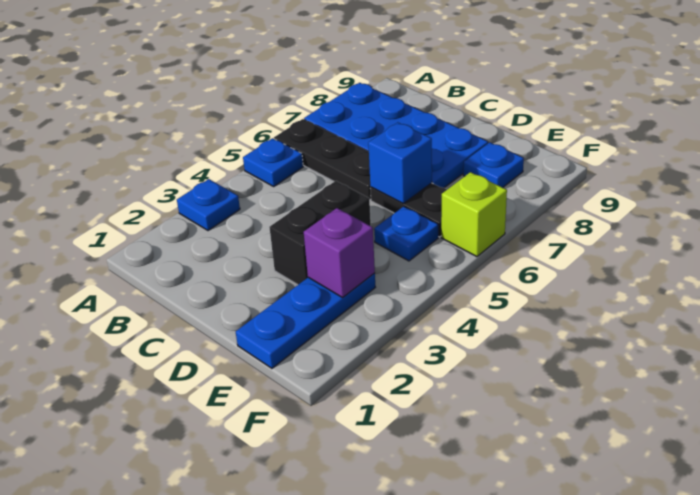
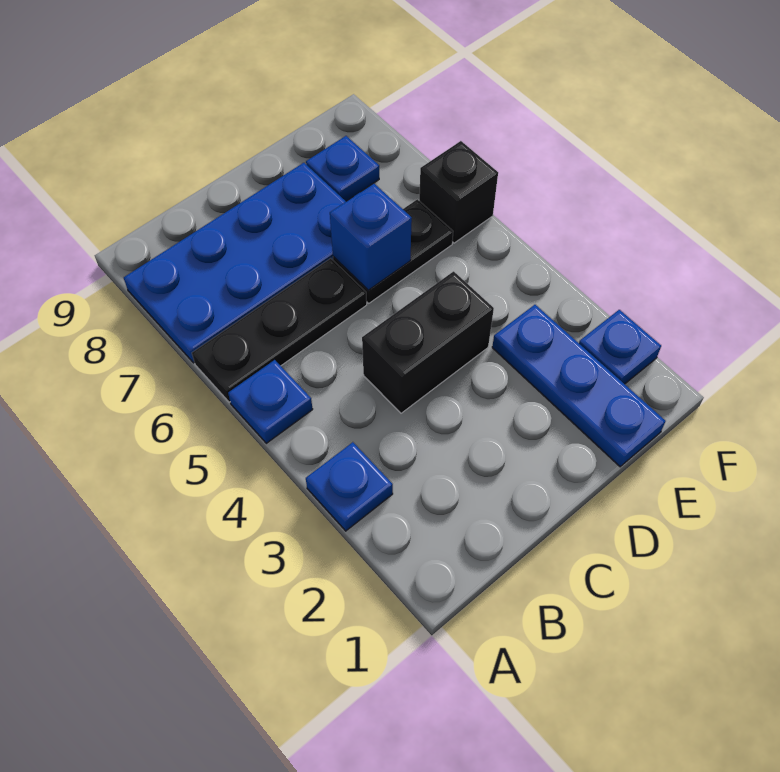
black brick D3:D4 level 1 -> black brick C4:D4 level 1
purple brick E3 level 2 -> none
blue plate E5 level 1 -> blue plate F2 level 1
lime brick F6 level 1 -> black brick F6 level 1

